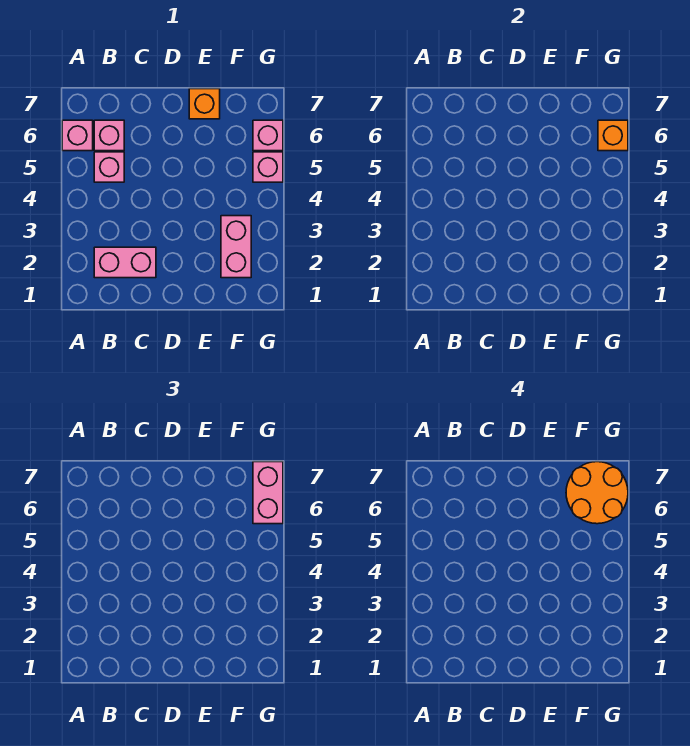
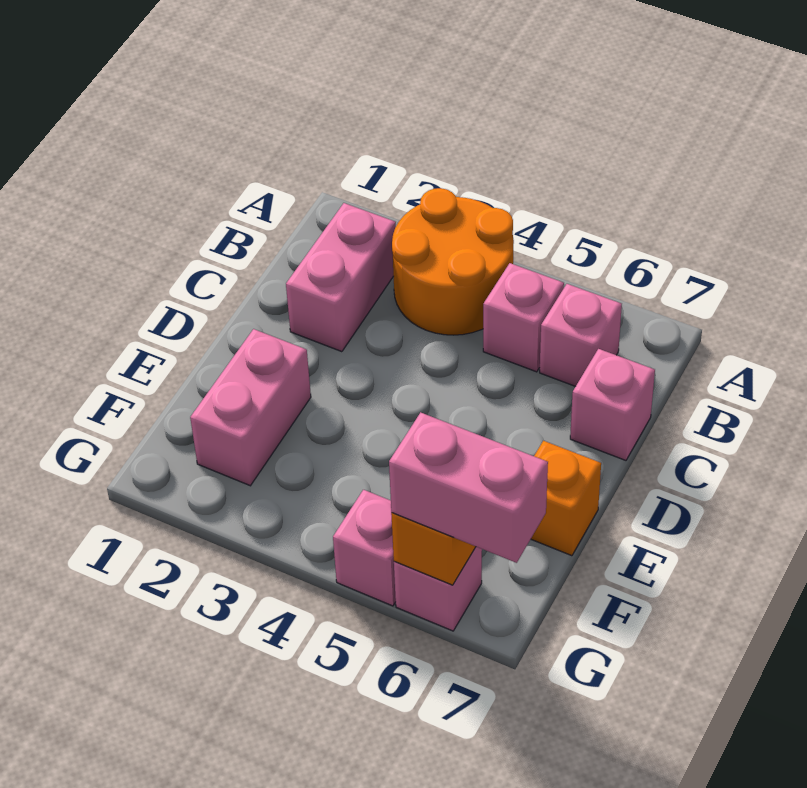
pink brick A6 level 1 -> pink brick C7 level 1
pink brick F2:F3 level 1 -> pink brick E2:F2 level 1
orange round brick F6:G7 level 4 -> orange round brick A3:B4 level 1

